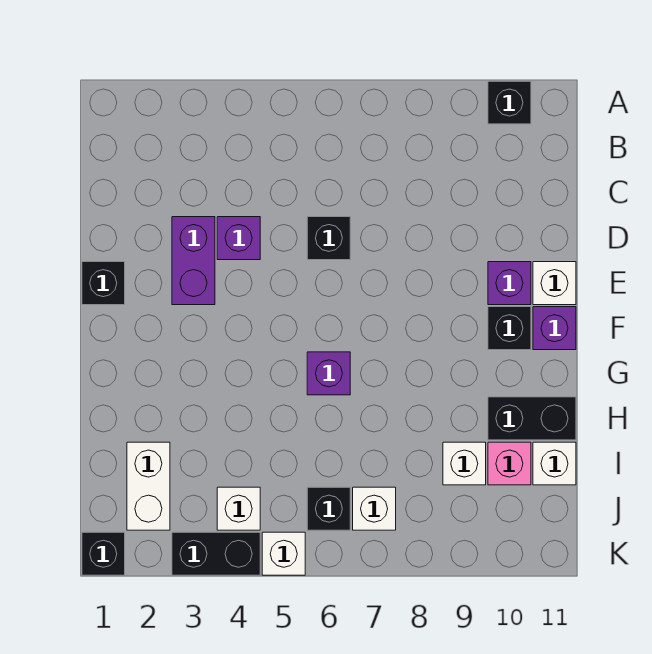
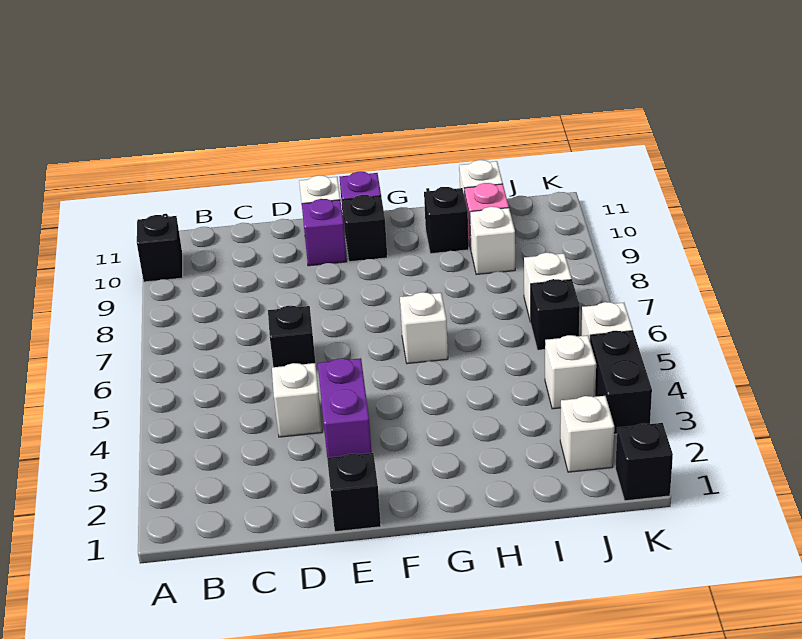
purple brick D3:E3 level 1 -> purple brick E3:E4 level 1
purple brick D4 level 1 -> white brick D4 level 1
purple brick G6 level 1 -> white brick G6 level 1
black brick H10:H11 level 1 -> black brick H10 level 1
white brick I2:J2 level 1 -> white brick J2 level 1

